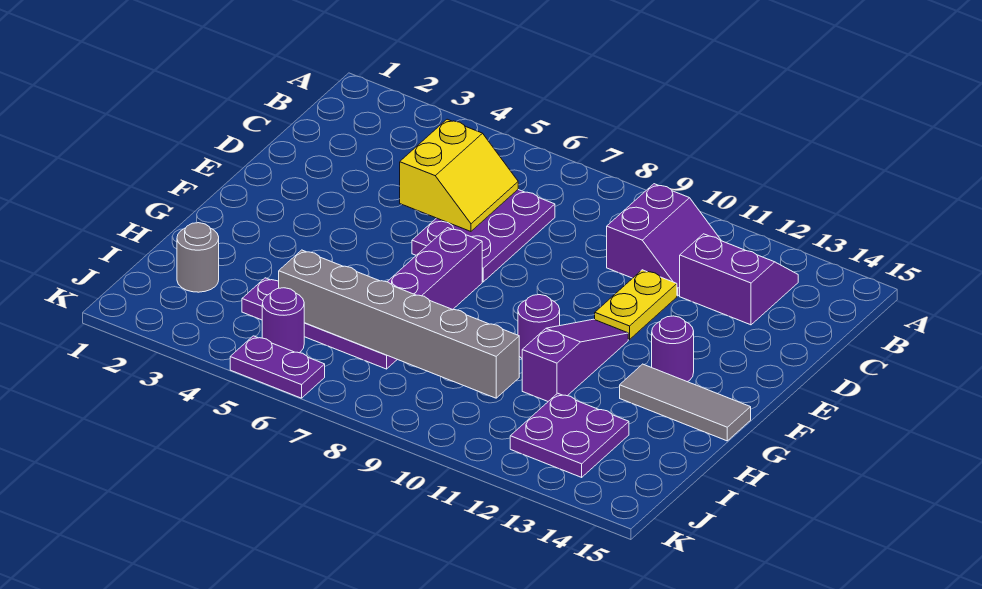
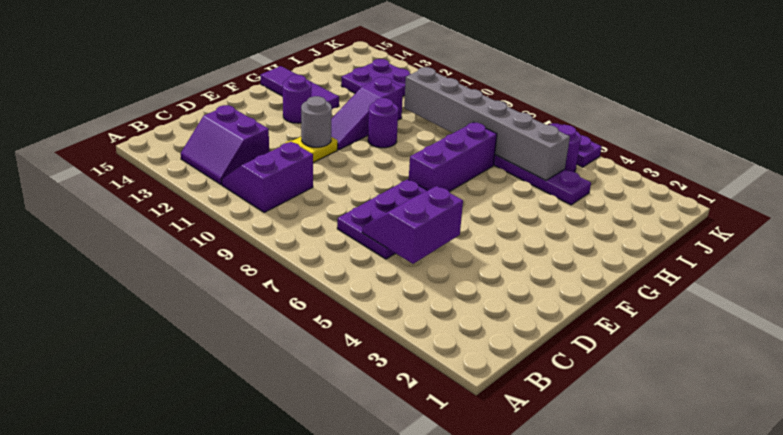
yellow slope C5:D6 level 2 top 5 -> purple slope C5:D6 level 2 top 5
grey tile G13:G15 level 1 -> purple tile G13:G15 level 1
grey round brick I2 level 1 -> grey round brick E11 level 2

